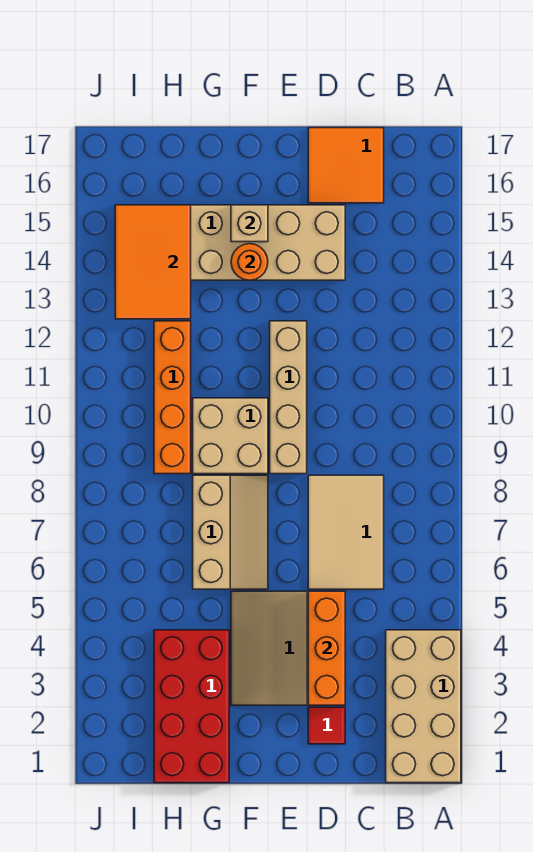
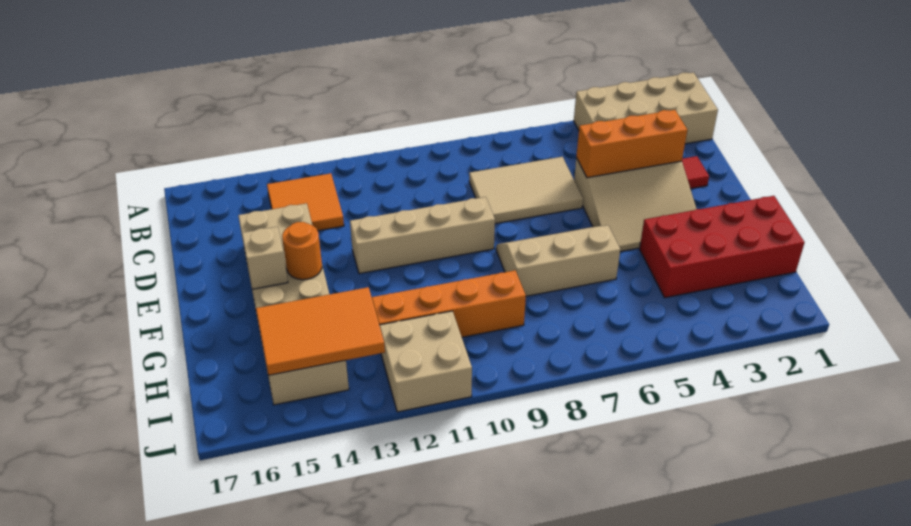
orange tile C16:D17 level 1 -> orange tile B13:C14 level 1
tan brick F9:G10 level 1 -> tan brick I11:J12 level 1

